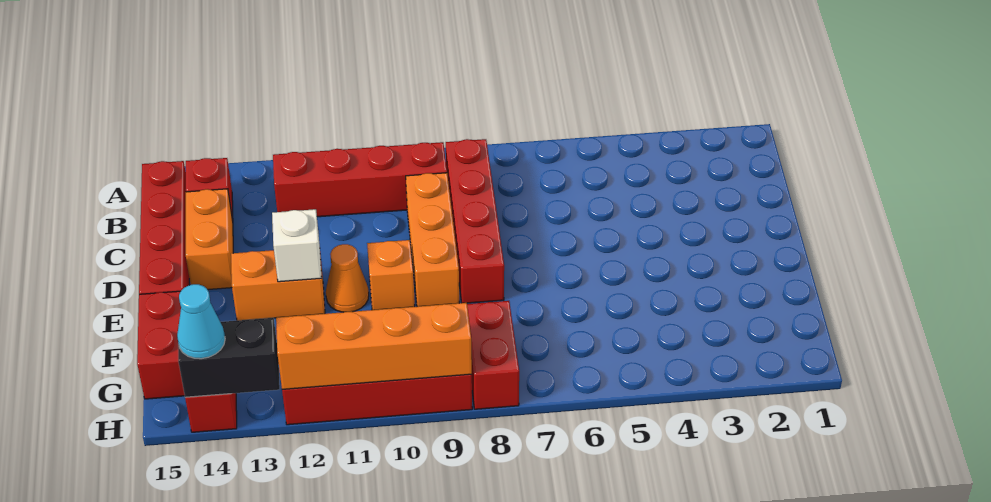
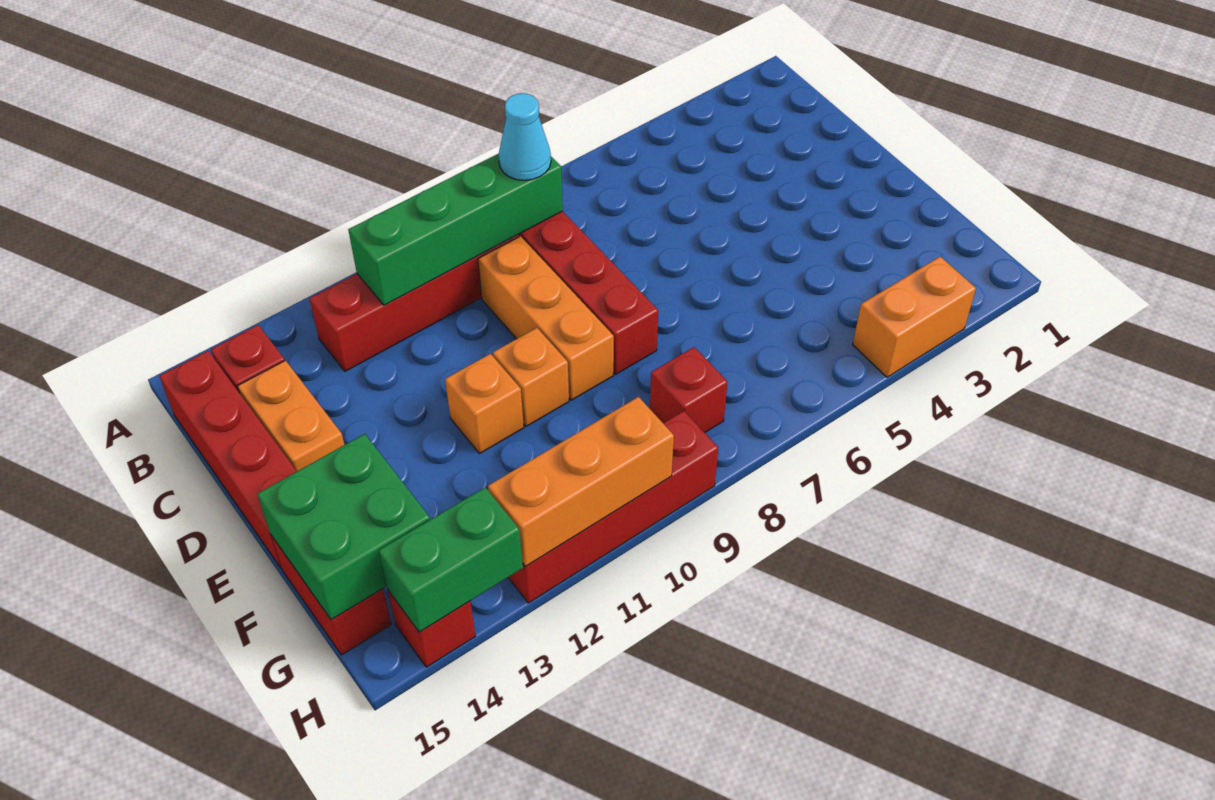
none -> green brick B8:B11 level 2
orange cone E11 level 1 -> orange brick E11 level 1
orange brick E12:E13 level 1 -> orange brick H3:H4 level 1
white brick E12 level 2 -> none
none -> green brick F14:G15 level 2
red brick G8:H8 level 1 -> red brick G8 level 1
orange brick H9:H12 level 2 -> orange brick H10:H12 level 2
black brick H13:H14 level 2 -> green brick H13:H14 level 2
cyan cone H14 level 3 -> cyan cone B8 level 3

